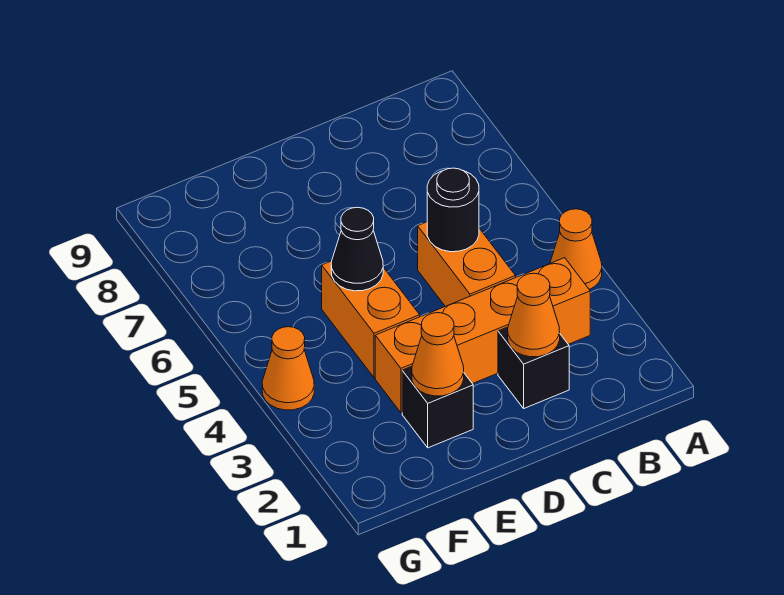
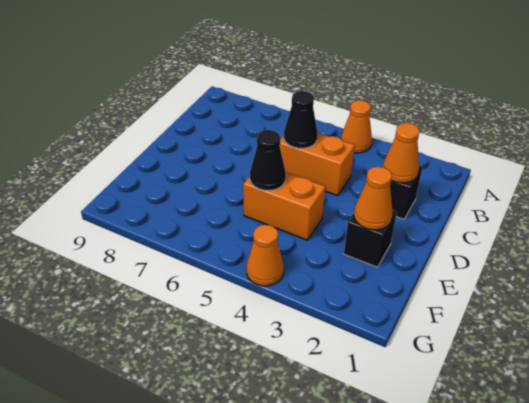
orange brick B3:E3 level 1 -> none
black round brick C5 level 2 -> black cone C5 level 2

